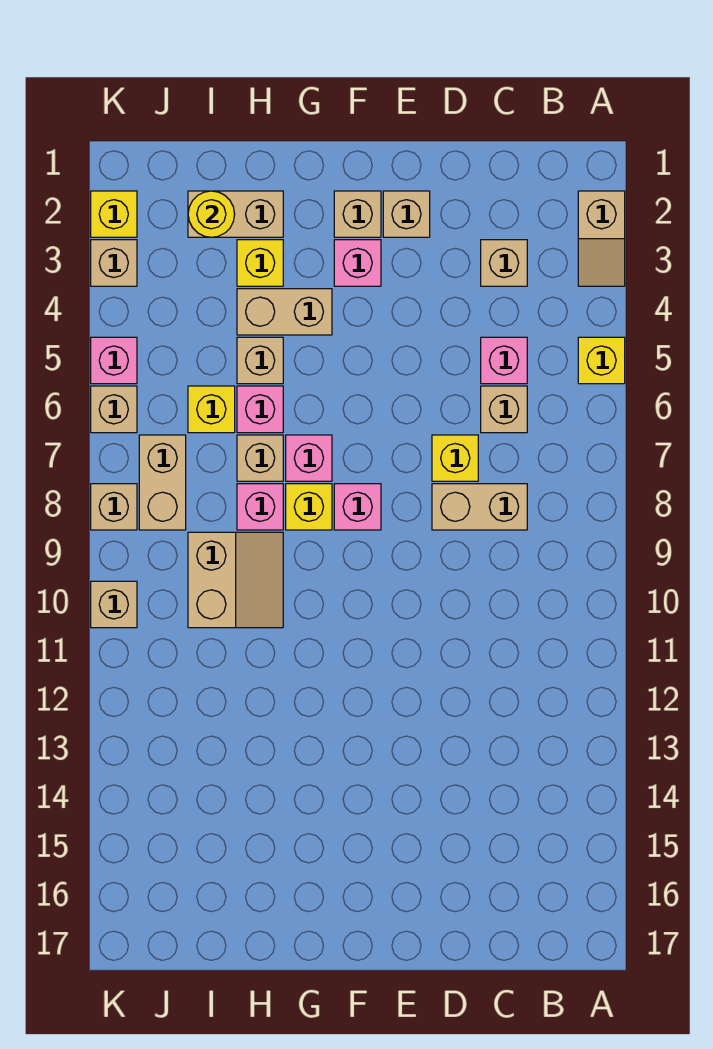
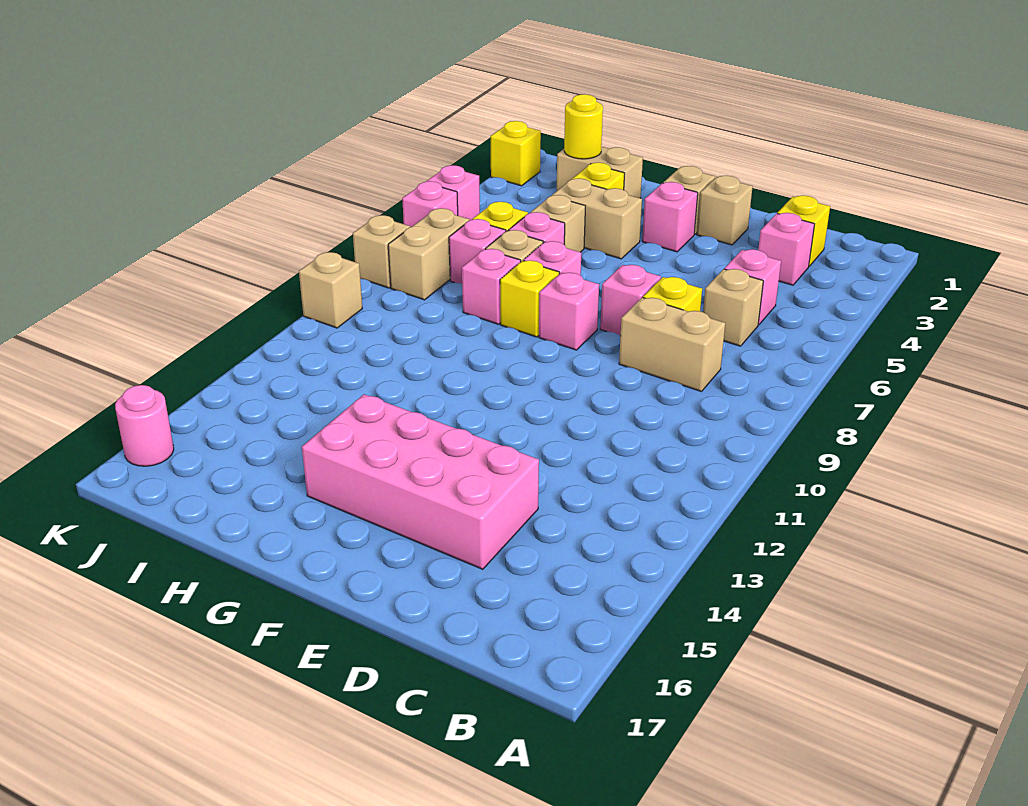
tan slope A2:A3 level 1 top 2 -> none
yellow brick A5 level 1 -> yellow brick C2 level 1
tan brick C3 level 1 -> pink brick C3 level 1
none -> pink brick D14:G15 level 1
none -> pink brick E7 level 1
tan slope H9:I10 level 1 top I -> none
none -> pink brick I7 level 1
tan brick K3 level 1 -> none
tan brick K6 level 1 -> pink brick K6 level 1
none -> pink round brick K16 level 1

